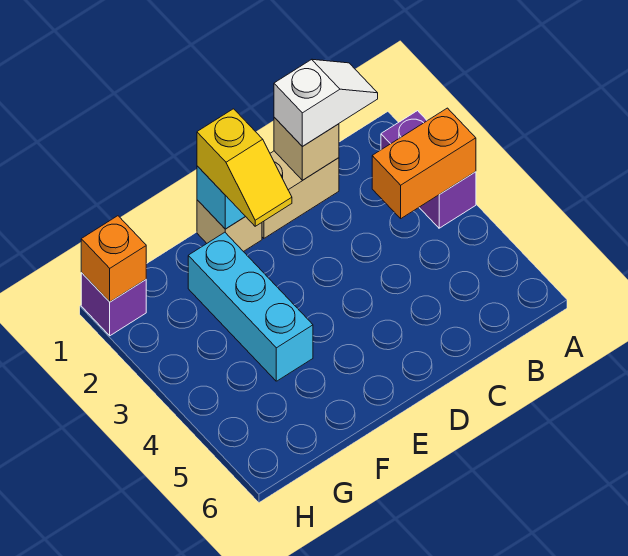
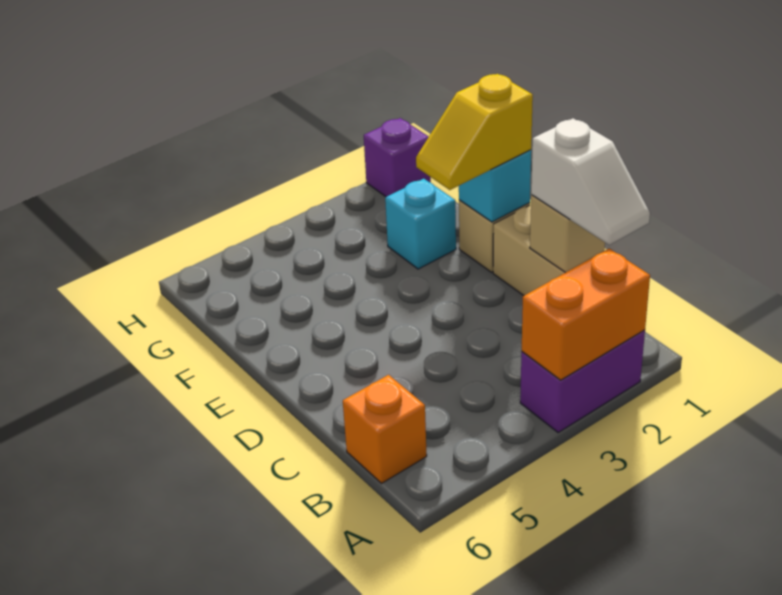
orange brick A3:B3 level 2 -> orange brick A2:A3 level 2
cyan brick F2:F4 level 1 -> cyan brick F2 level 1
orange brick H1 level 2 -> orange brick B6 level 1

